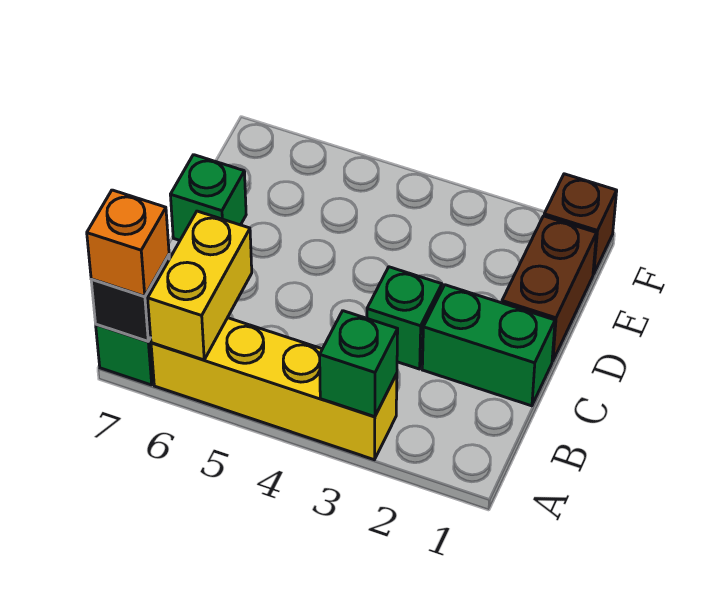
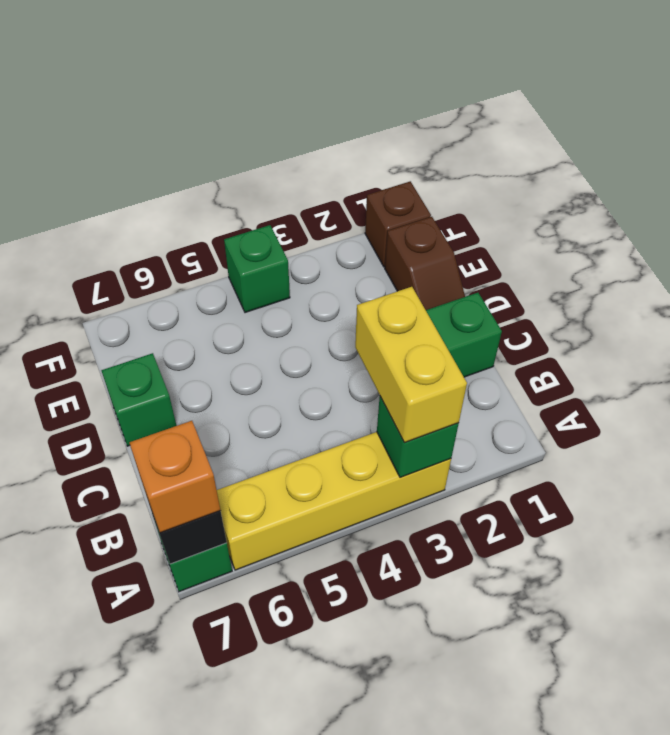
yellow brick A6:B6 level 2 -> yellow brick A3:B3 level 3
green brick C3 level 1 -> green brick F4 level 1
brown brick D1:E1 level 1 -> brown slope D1:E1 level 1 top E

